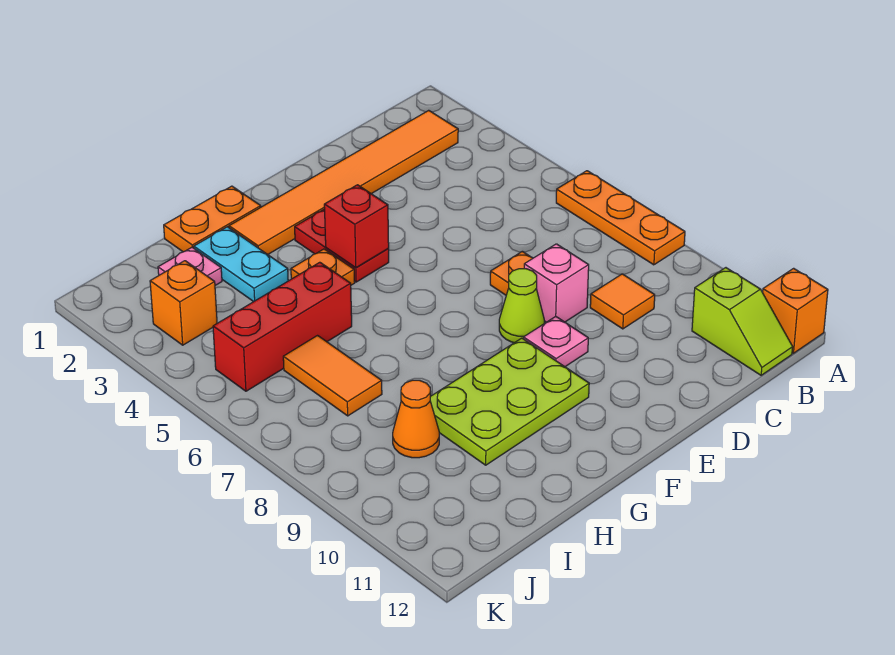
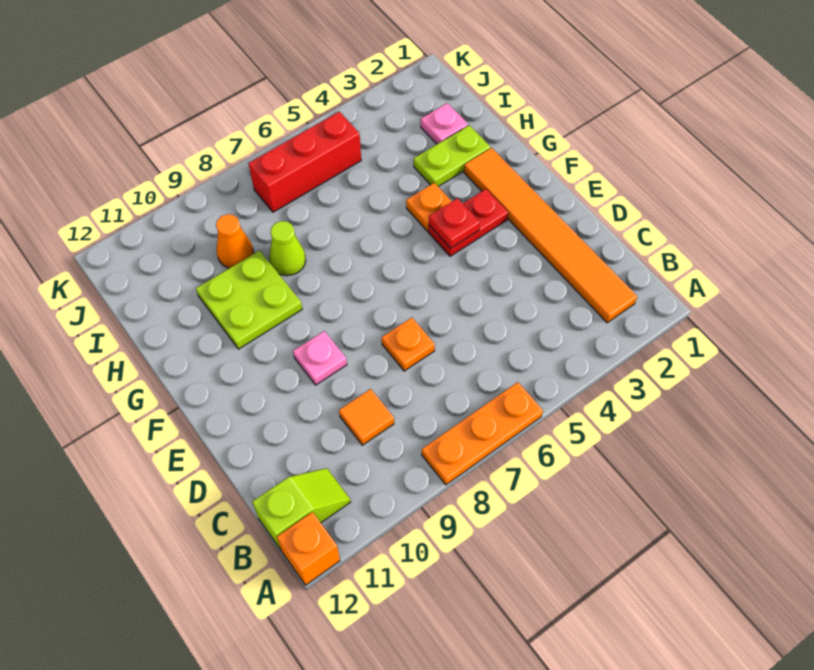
lime slope B11:B12 level 1 top 11 -> lime slope B11:B12 level 1 top 12
pink brick D8 level 1 -> none
lime cone E8 level 1 -> lime cone H8 level 1
red brick F4 level 2 -> red plate F4 level 2
lime plate F9:H10 level 1 -> lime plate G9:H10 level 1
orange plate G1:H1 level 1 -> none
cyan plate H2:H3 level 1 -> lime plate H2:H3 level 1
red brick H5:J5 level 1 -> red brick J5:J7 level 1
orange tile I6:I7 level 1 -> none
orange brick J3 level 1 -> none

